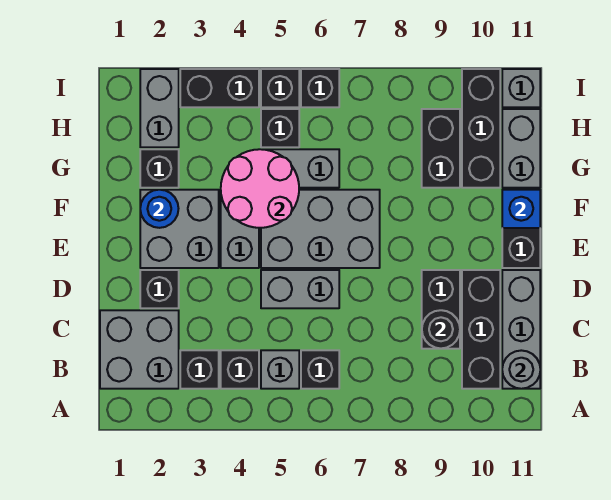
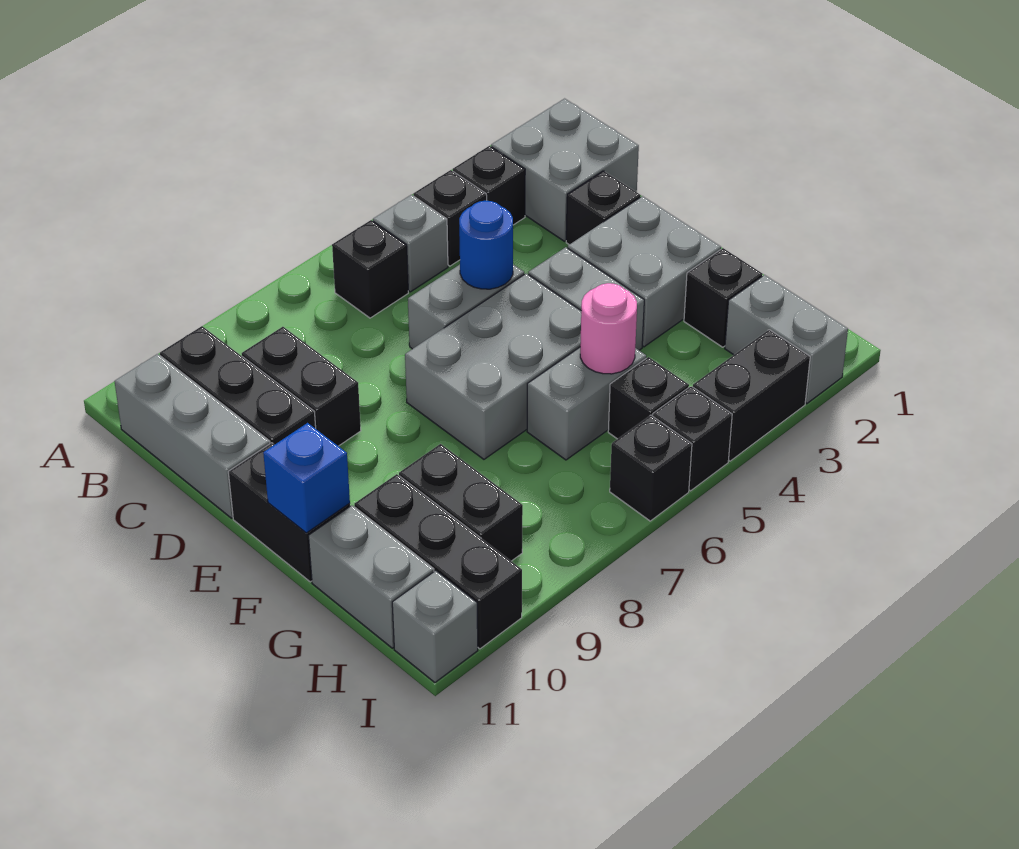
grey round brick B11 level 2 -> none
black round brick C9 level 2 -> none
blue round brick F2 level 2 -> blue round brick D5 level 2
pink round brick F4:G5 level 2 -> pink round brick G5 level 2

